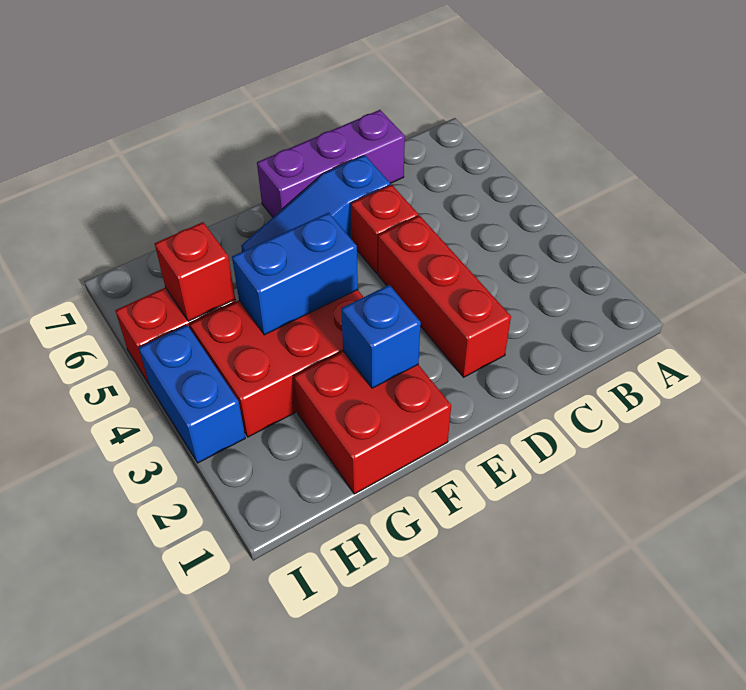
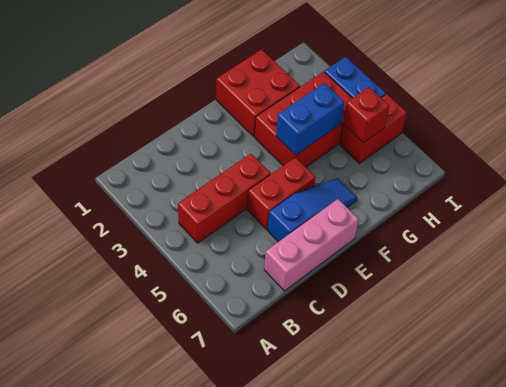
purple brick C7:E7 level 1 -> pink brick C7:E7 level 1
red brick D2:D4 level 1 -> red brick B4:D4 level 1
red brick D5 level 1 -> red brick D5:E5 level 1
blue brick F2 level 2 -> none

